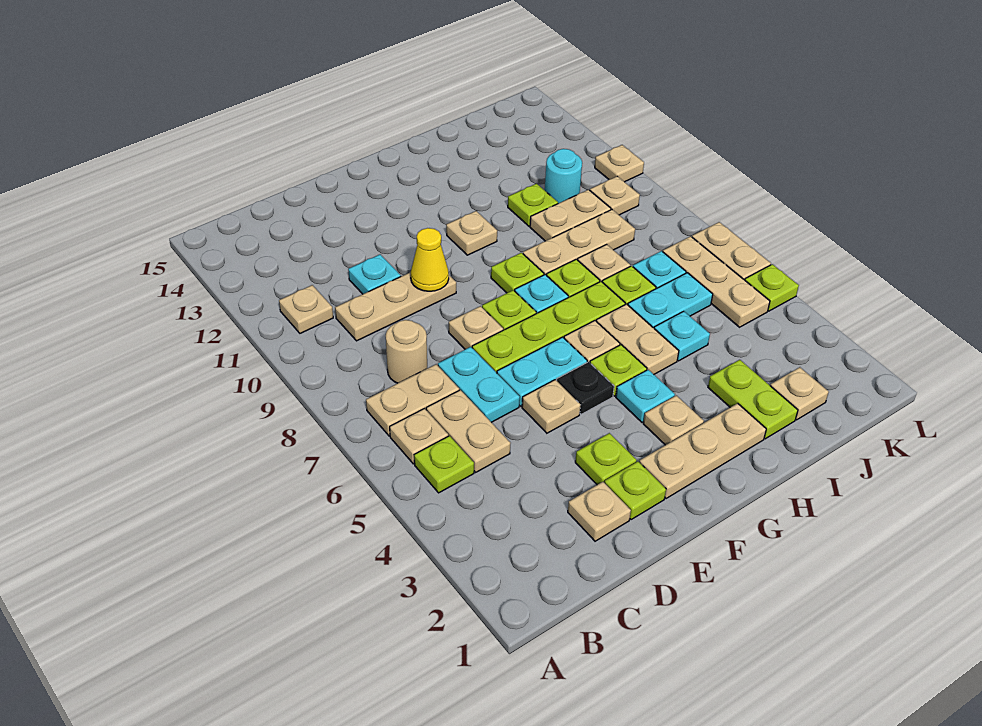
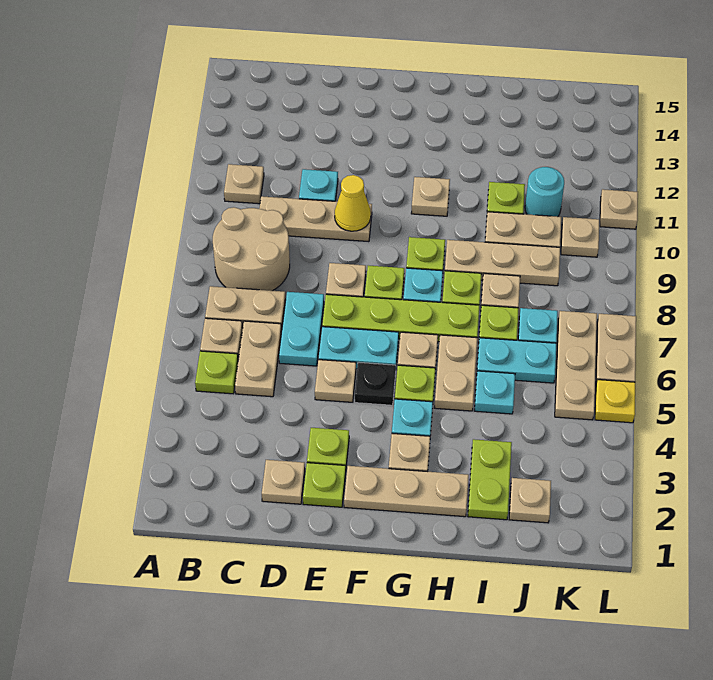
tan round brick C8 level 1 -> tan round brick B8:C9 level 1
lime plate L5 level 1 -> yellow plate L5 level 1

